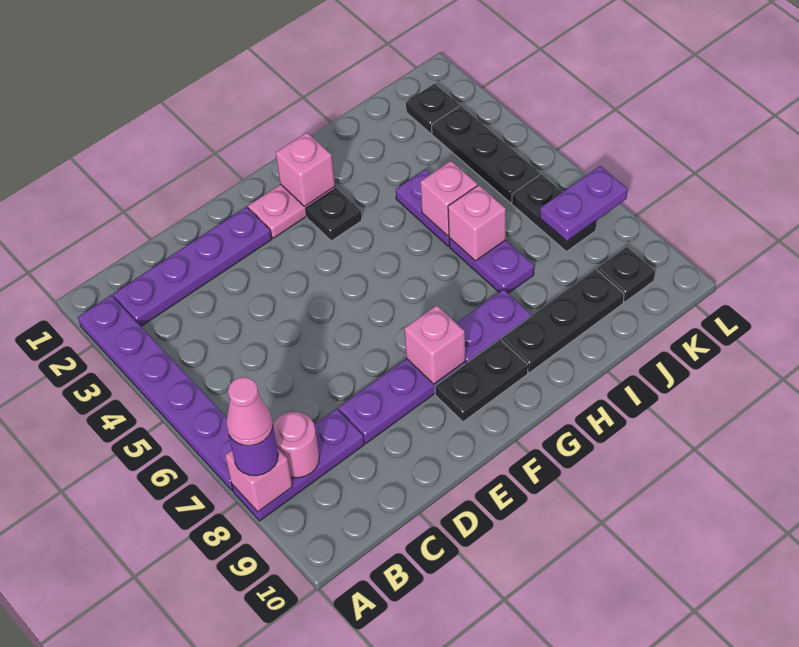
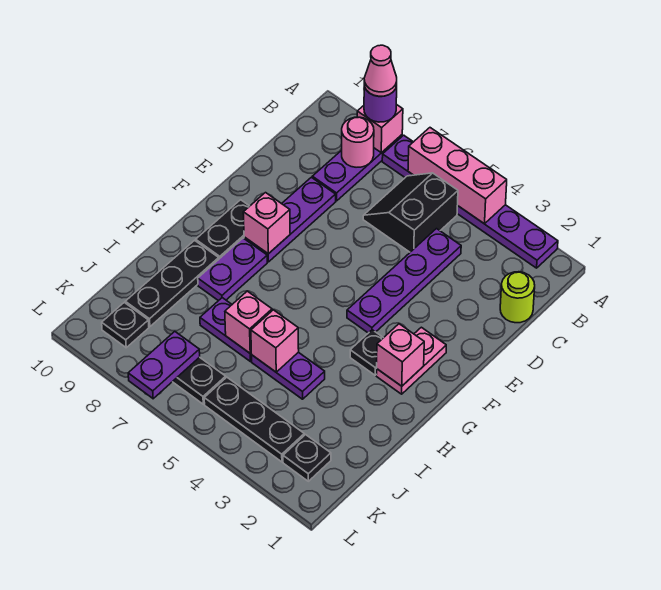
none -> pink brick A4:A6 level 2
purple plate B2:E2 level 1 -> purple plate C4:F4 level 1
none -> black slope B5:C6 level 1 top 5
none -> lime round brick C1 level 1

